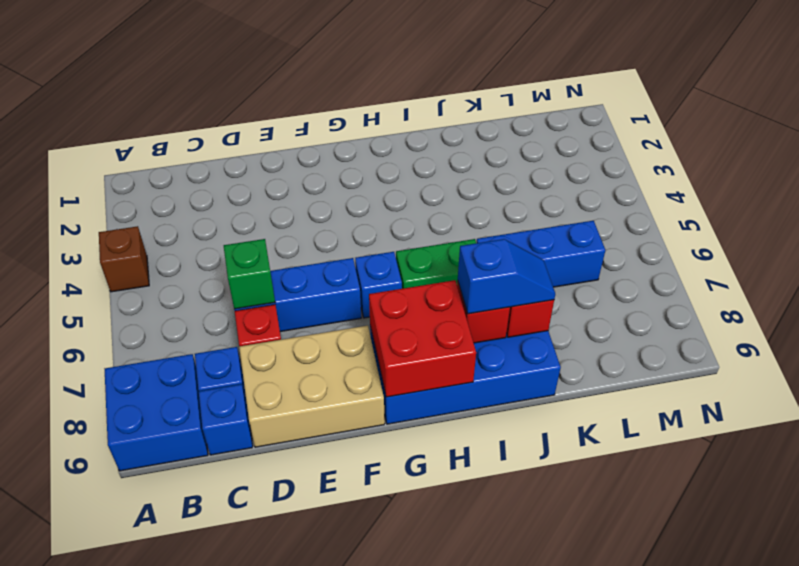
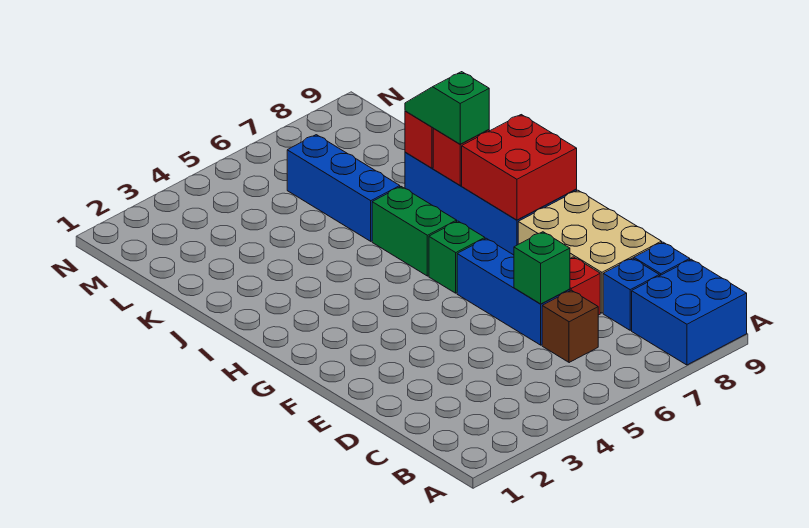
brown brick A4 level 1 -> brown brick C6 level 1
blue brick G6 level 1 -> green brick G6 level 1
blue slope I8:J8 level 3 top I -> green slope I8:J8 level 3 top I

